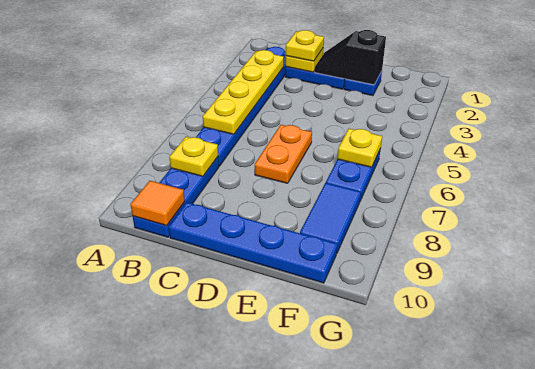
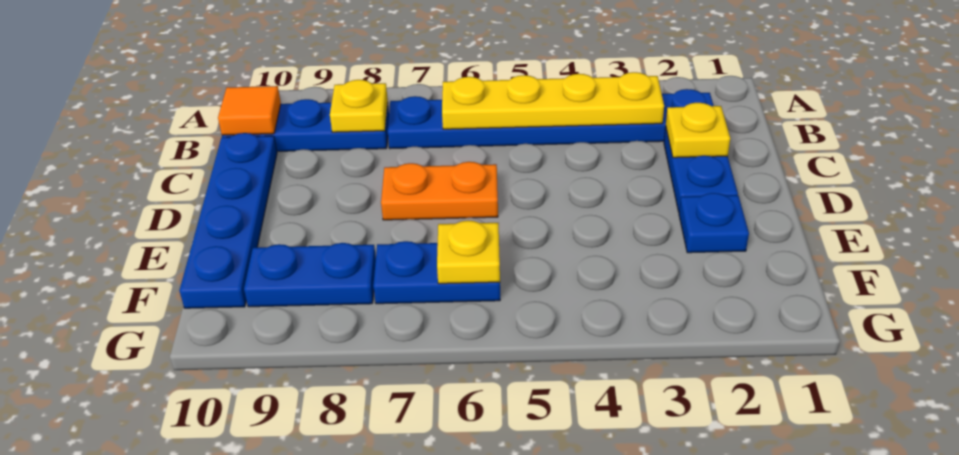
yellow plate C2 level 3 -> none
black slope D2:E2 level 2 top E -> none
blue tile F8:F9 level 1 -> blue plate F8:F9 level 1

